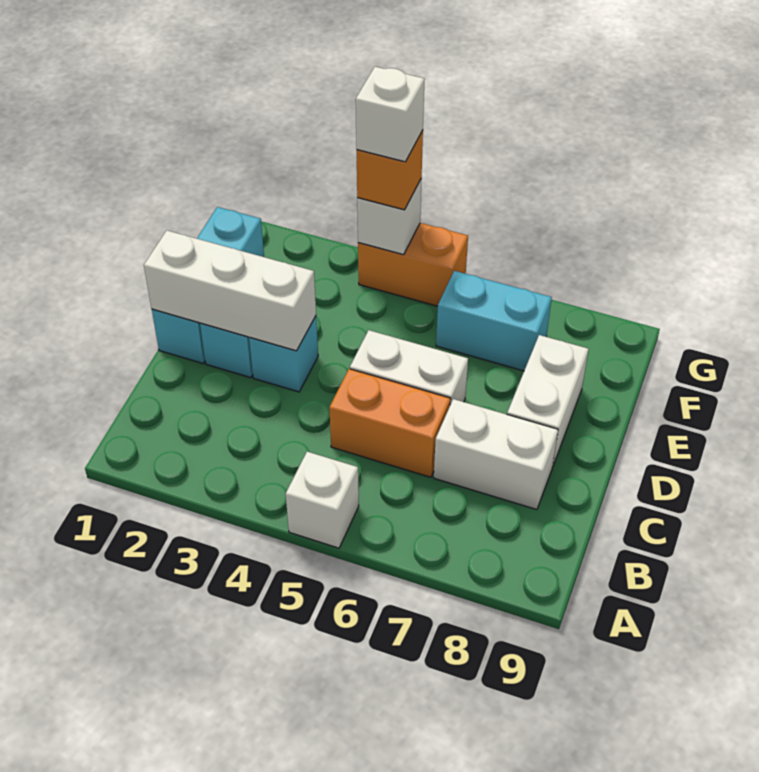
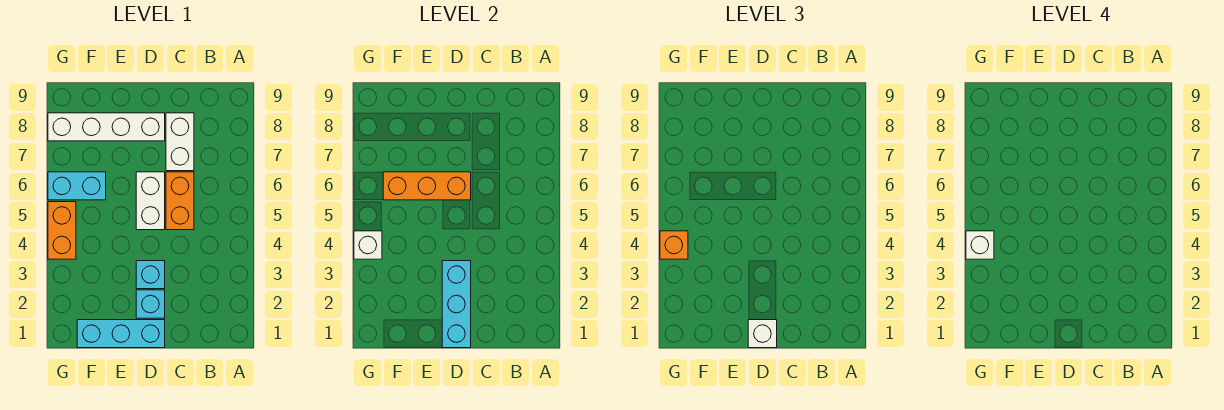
white brick A5 level 1 -> white brick D1 level 3
white brick D1:D3 level 2 -> cyan brick D1:D3 level 2
none -> orange brick D6:F6 level 2
white brick D8:E8 level 1 -> white brick D8:G8 level 1
cyan brick F6:F7 level 1 -> cyan brick F6:G6 level 1

